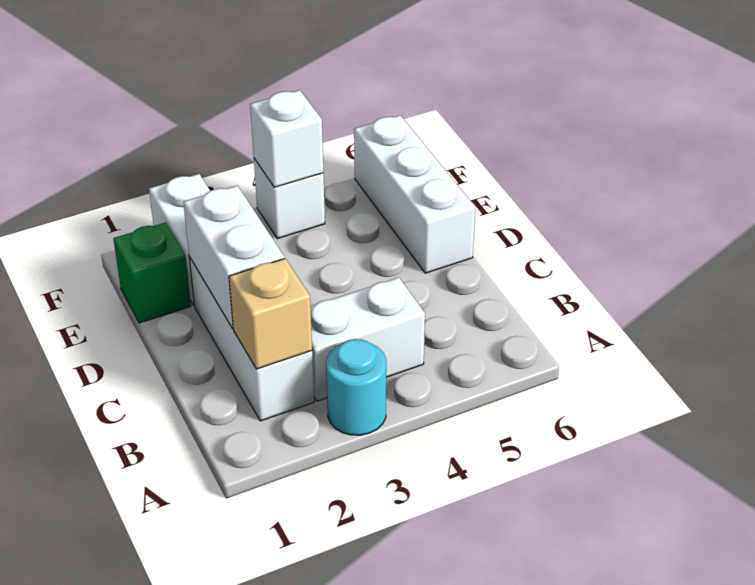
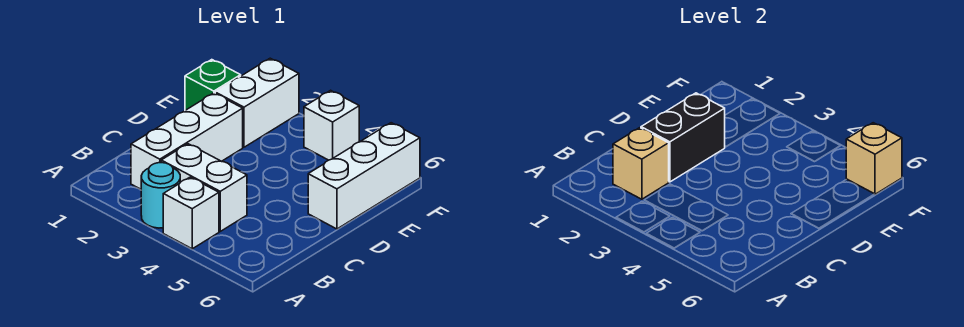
white brick C2:D2 level 2 -> black brick C2:D2 level 2
white brick F4 level 2 -> white brick A4 level 1
none -> tan brick F6 level 2

